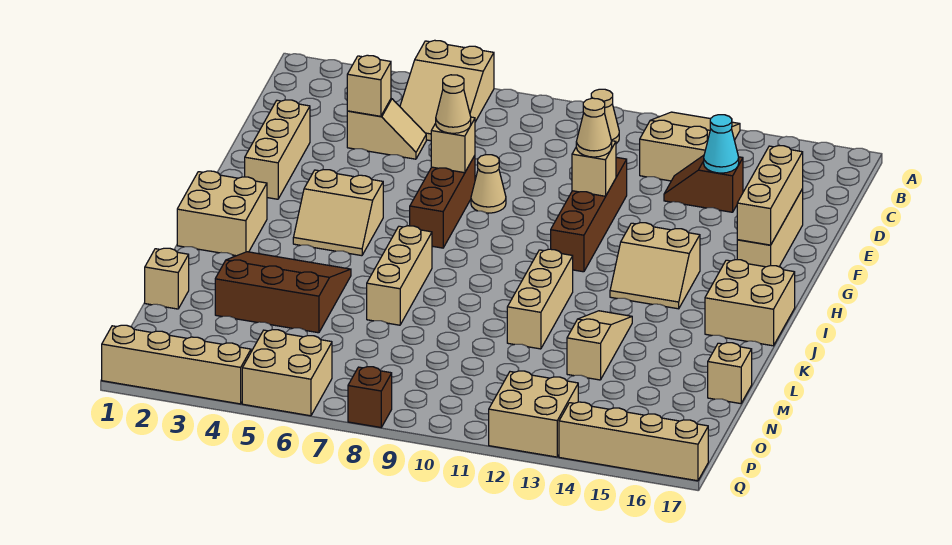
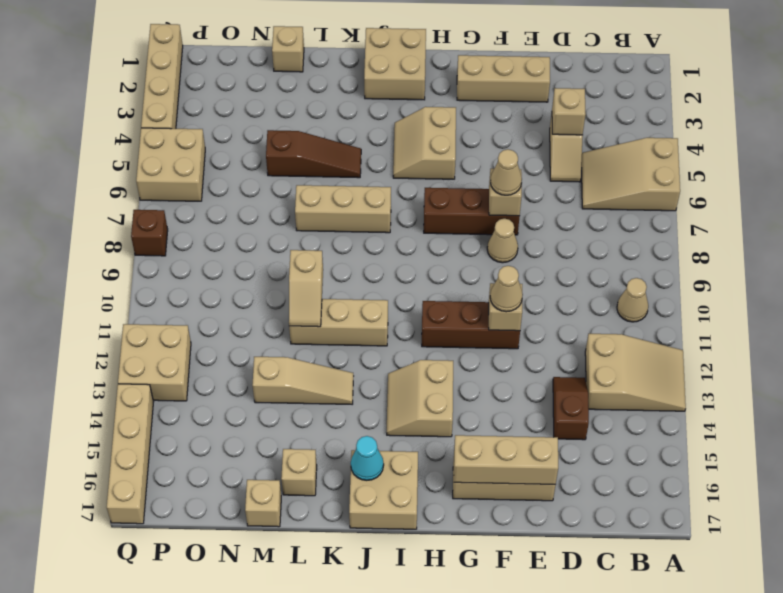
cyan cone D14 level 2 -> cyan cone J16 level 2
brown brick E11:H11 level 1 -> brown brick F11:H11 level 1
brown slope K3:M5 level 1 top M -> brown slope K5:M5 level 1 top M
none -> tan slope L10:L11 level 2 top 10
none -> tan brick L16 level 1

